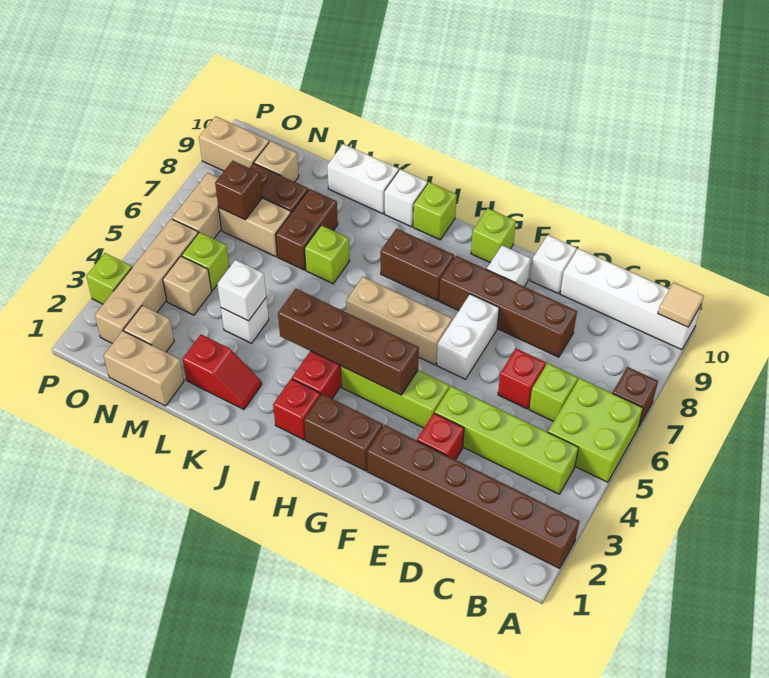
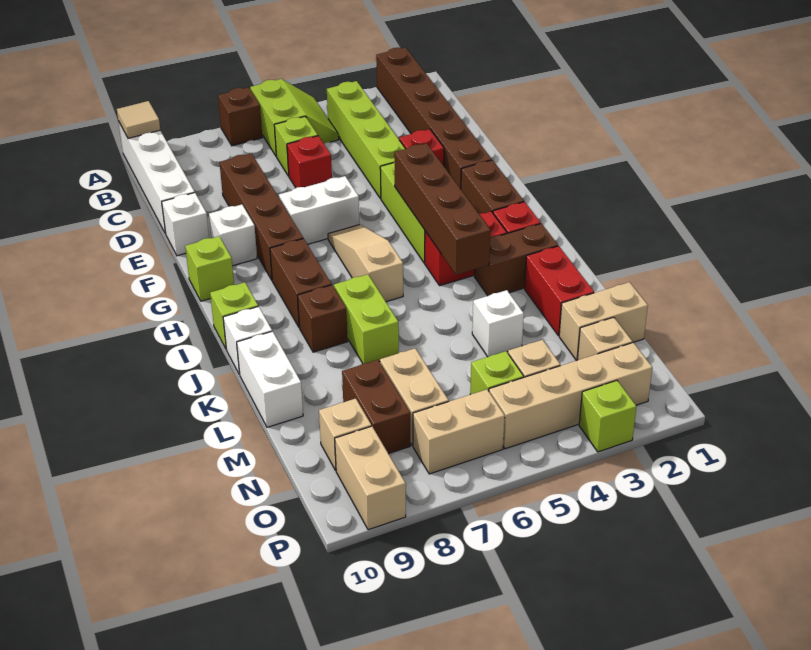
lime brick A5:B6 level 1 -> lime slope A5:B6 level 1 top 6
tan brick G6:I6 level 1 -> tan slope G6:I6 level 1 top I
red slope K2:L2 level 1 top L -> red brick K2:L2 level 1
lime brick K7 level 1 -> lime brick J7:K7 level 1
white brick L4 level 2 -> none
brown brick L7:L8 level 1 -> brown brick J2:J3 level 1
tan brick M1:N1 level 1 -> tan brick M1:M2 level 1
brown brick N7 level 2 -> brown brick J8 level 1

